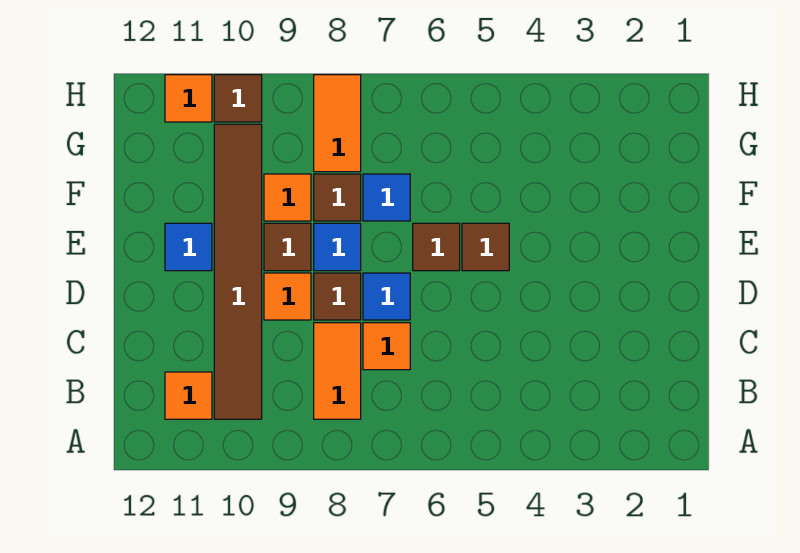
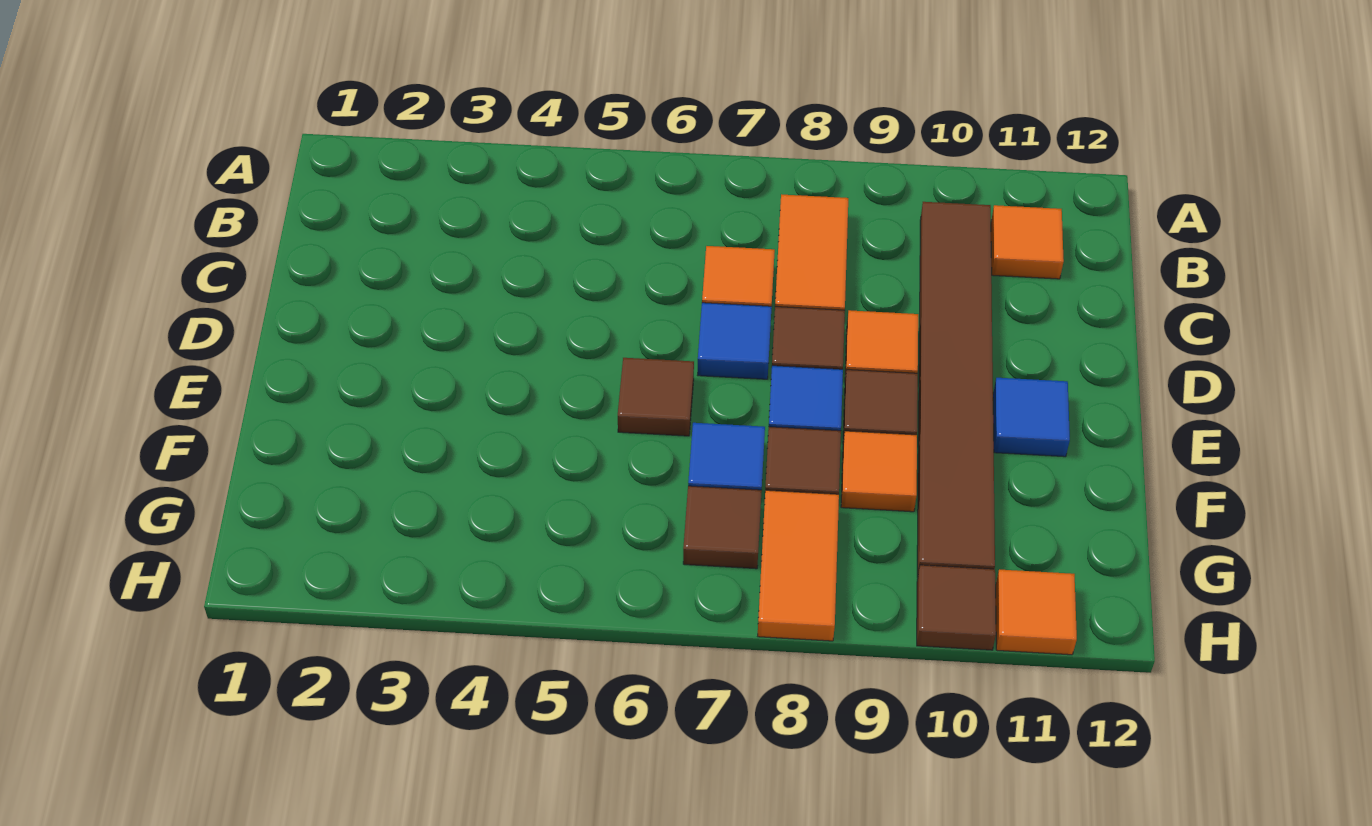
brown tile E5 level 1 -> brown tile G7 level 1

